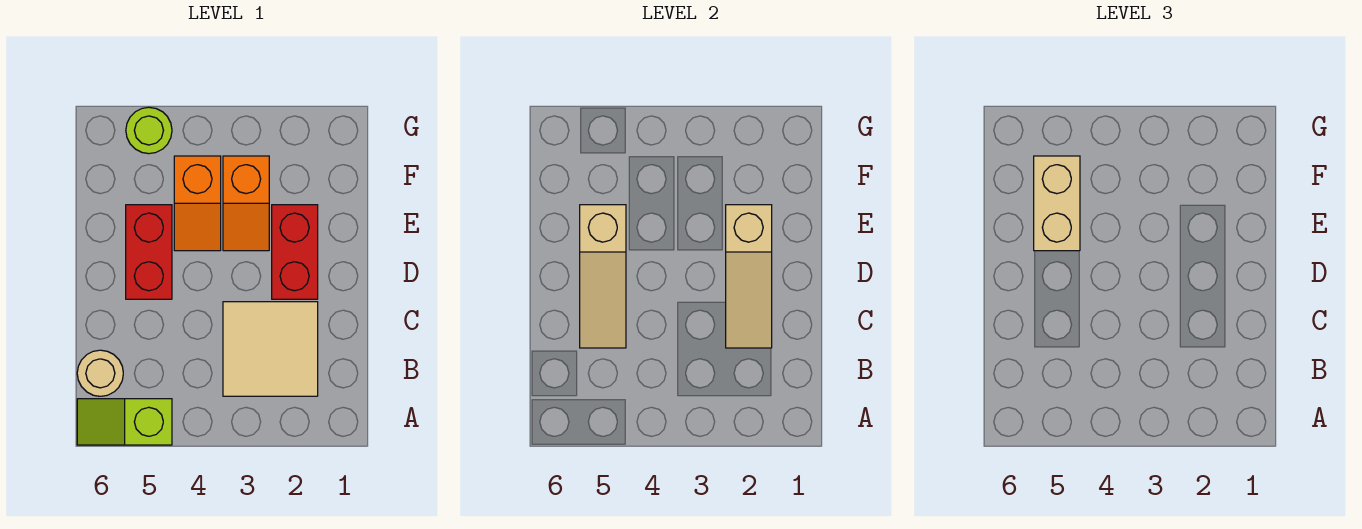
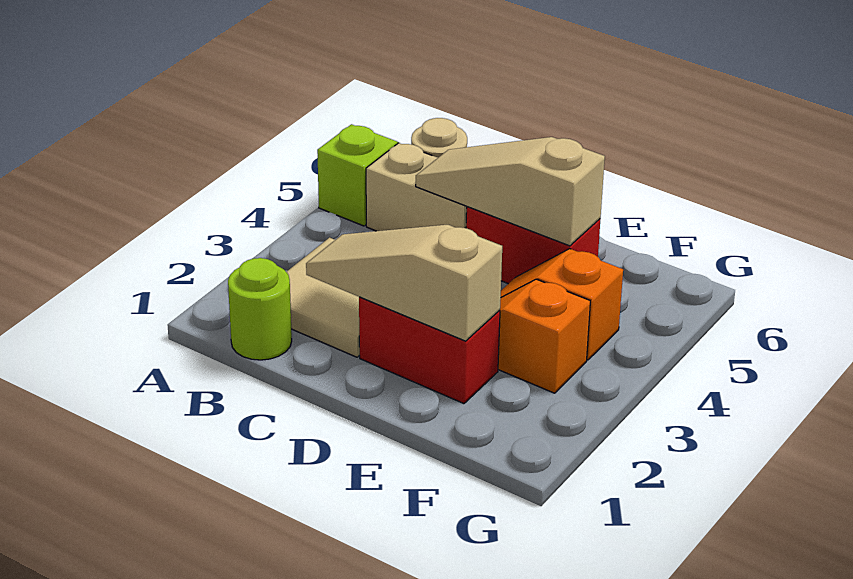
tan brick E5:F5 level 3 -> tan brick B5:C5 level 1
lime round brick G5 level 1 -> lime round brick B1 level 1

